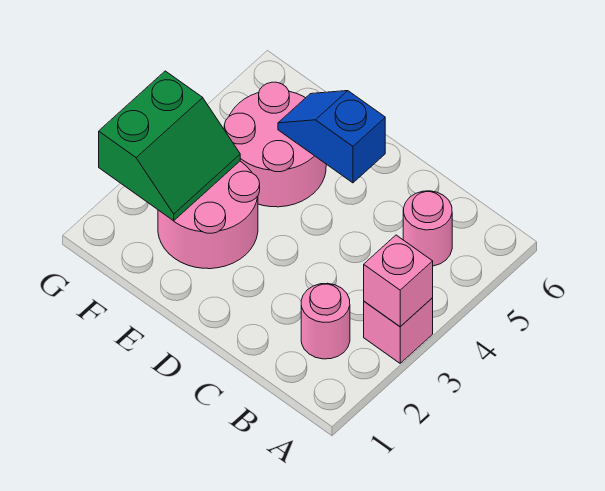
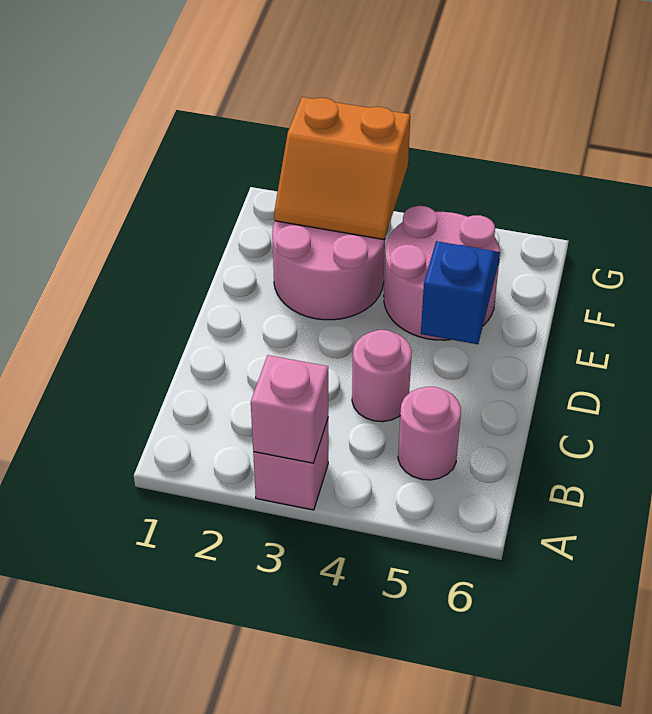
pink round brick B2 level 1 -> pink round brick C4 level 1
green slope F2:G3 level 2 top G -> orange slope F2:G3 level 2 top G

